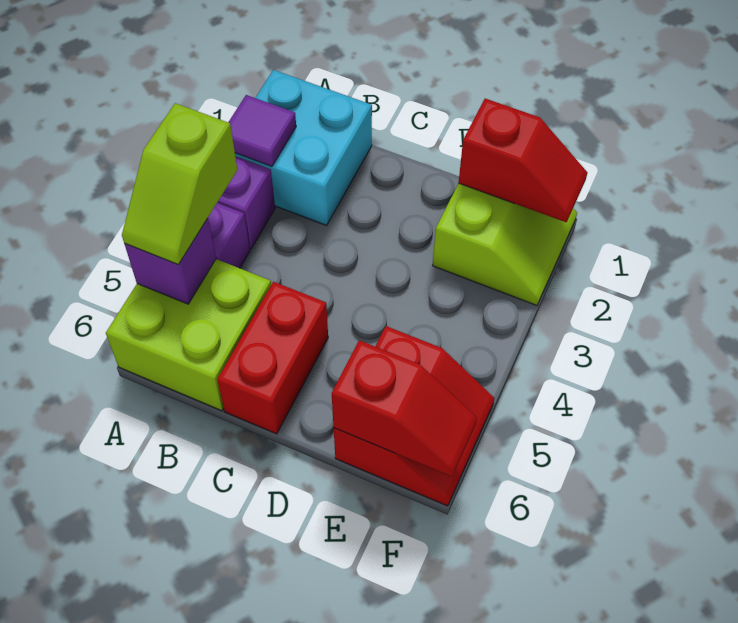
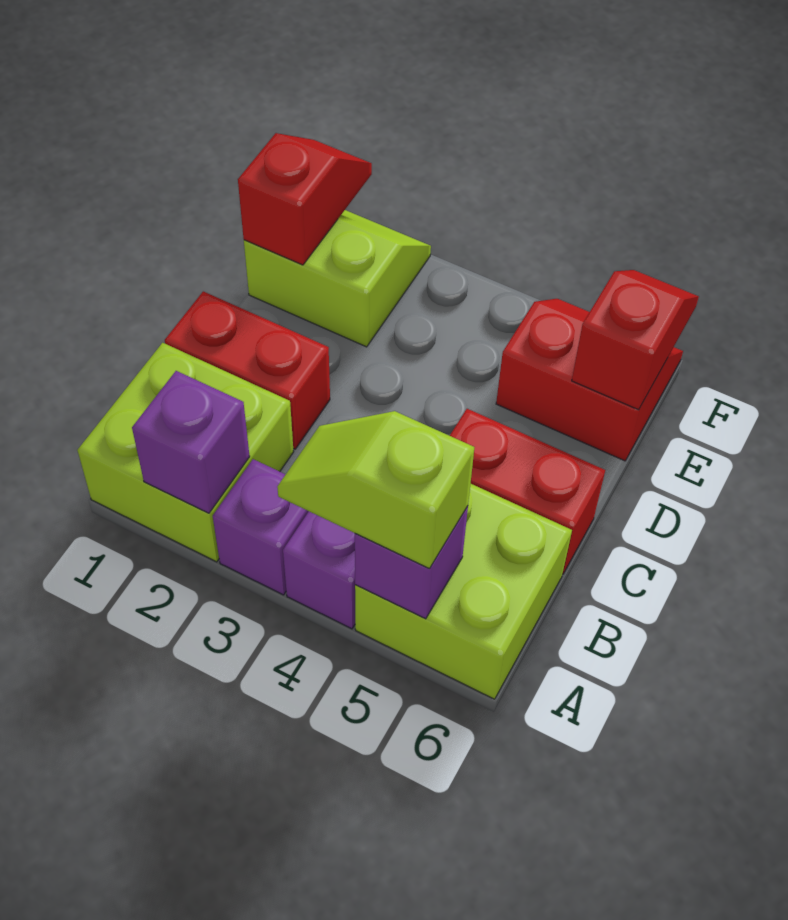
cyan brick A1:B2 level 1 -> lime brick A1:B2 level 1
purple tile A2 level 2 -> purple brick A2 level 2
lime slope A4:A5 level 3 top 4 -> lime slope A4:A5 level 3 top 5
none -> red brick C1:C2 level 1

